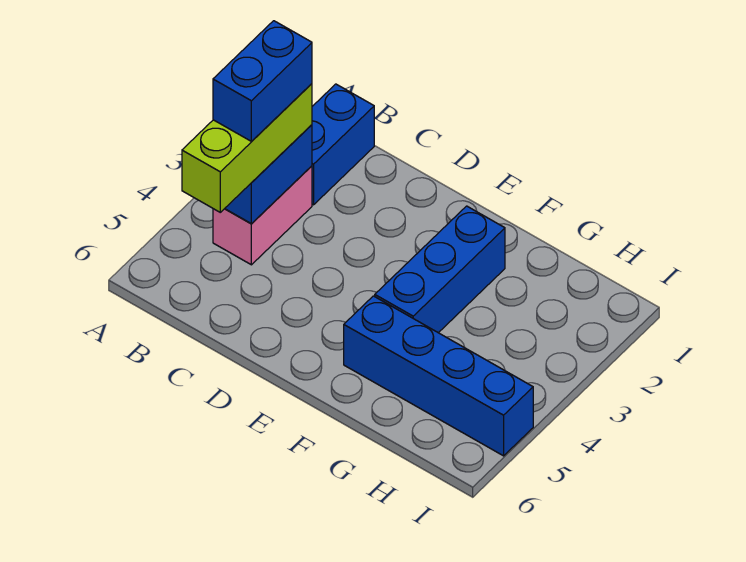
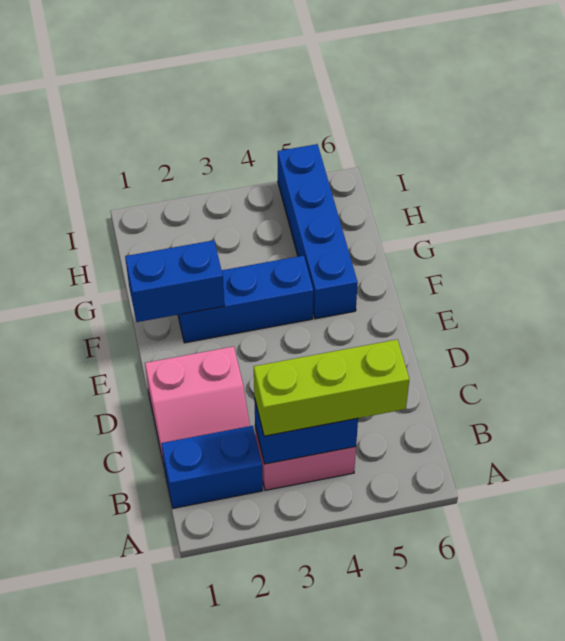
blue brick B3:B4 level 4 -> blue brick F1:F2 level 2
none -> pink slope C1:D2 level 1 top D

